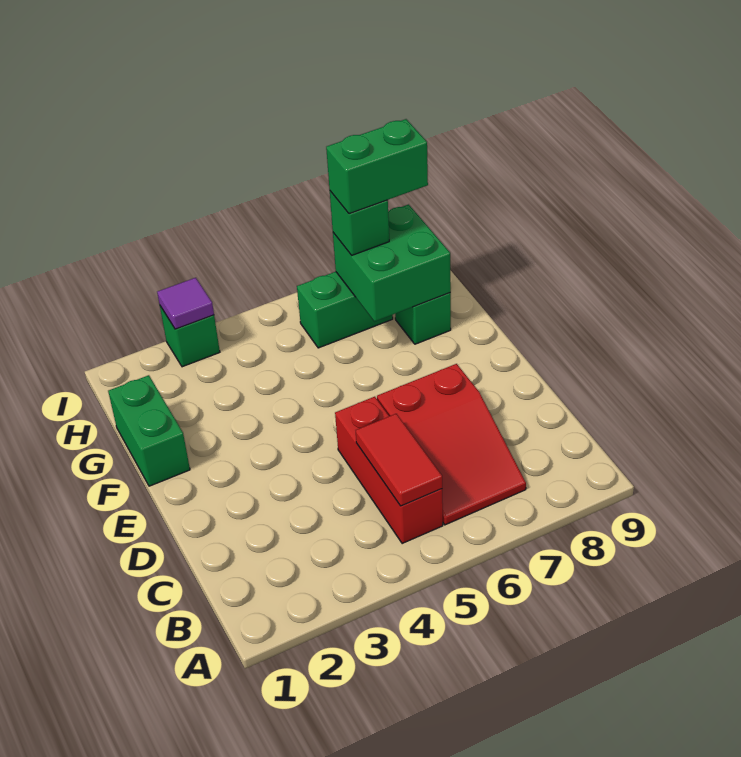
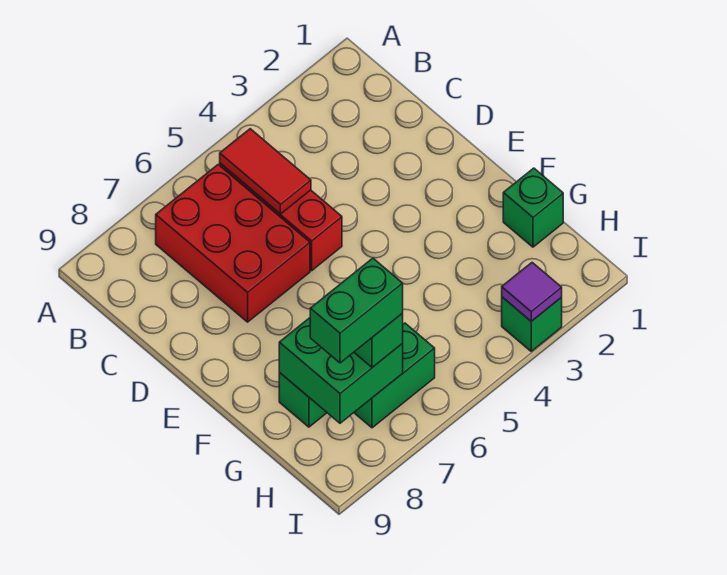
red slope B6:D7 level 1 top D -> red brick B6:D7 level 1
green brick F1:G1 level 1 -> green brick G1 level 1

